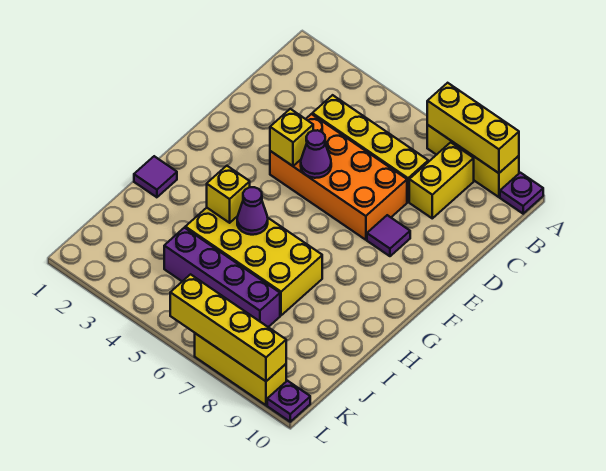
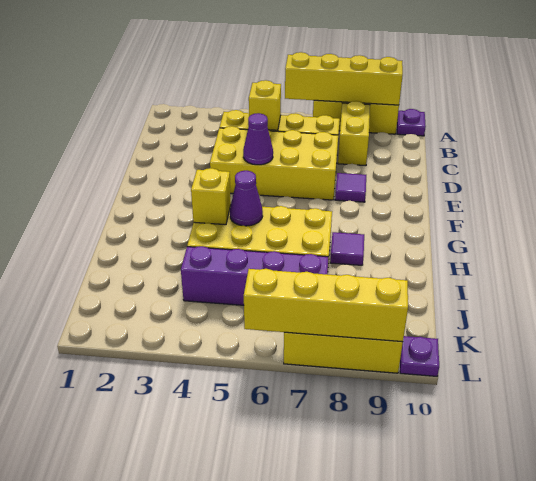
yellow brick A7:A9 level 2 -> yellow brick A6:A9 level 2
orange brick D4:E7 level 1 -> yellow brick D4:E7 level 1
yellow brick E4 level 2 -> yellow brick C5 level 2
purple tile H1 level 1 -> purple tile H8 level 1

